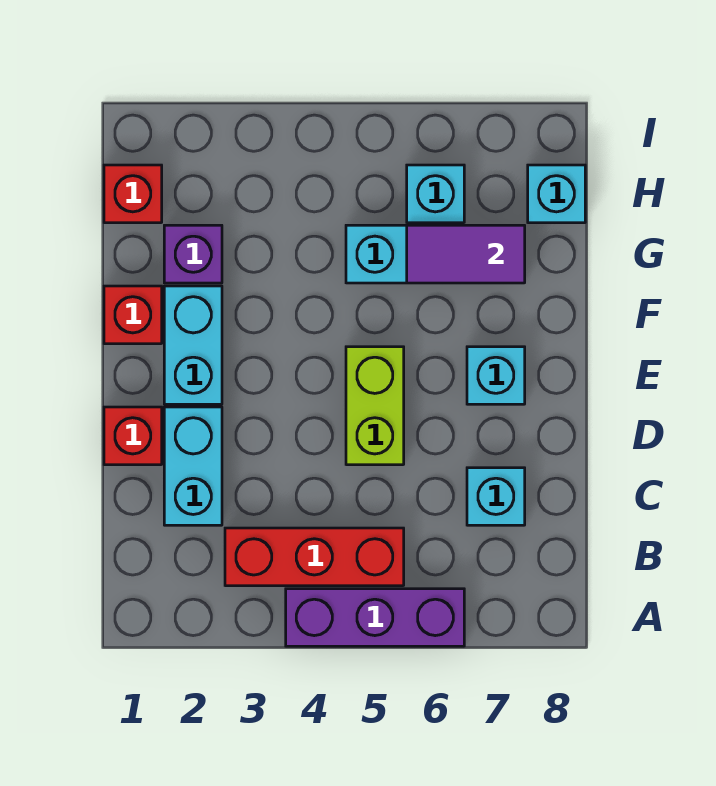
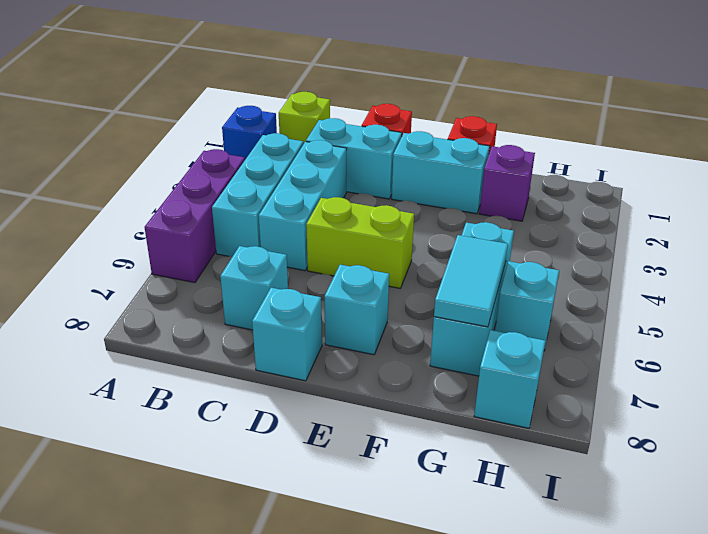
none -> blue brick A2 level 1
none -> lime brick B1 level 1
red brick B3:B5 level 1 -> cyan brick B3:B5 level 1
none -> cyan brick C3:C5 level 1
none -> cyan brick D8 level 1
purple tile G6:G7 level 2 -> cyan tile G6:G7 level 2
red brick H1 level 1 -> none

